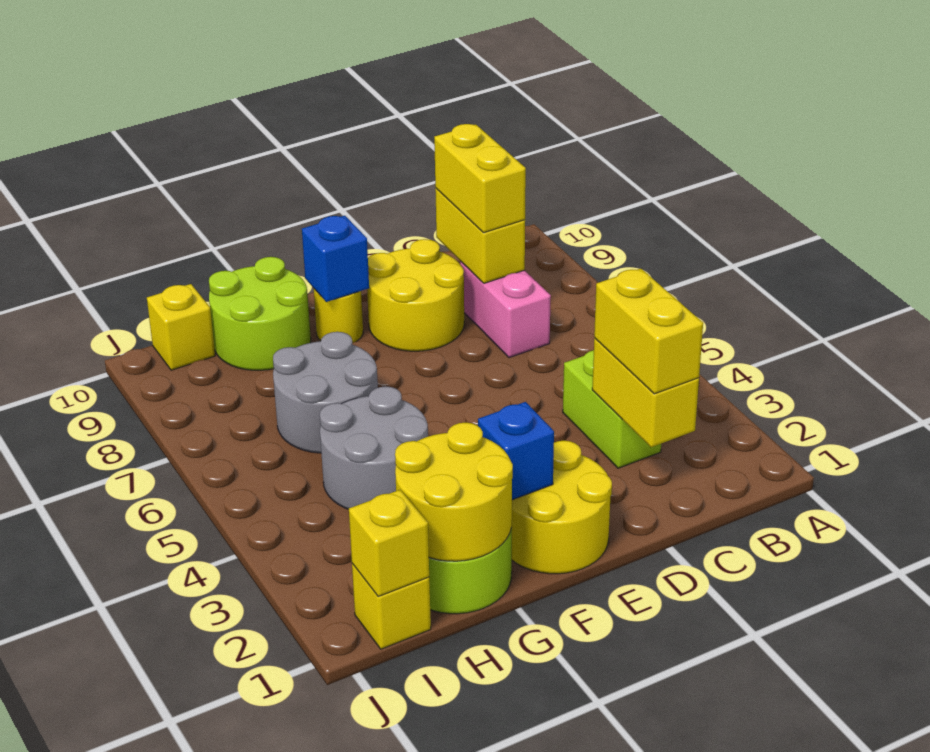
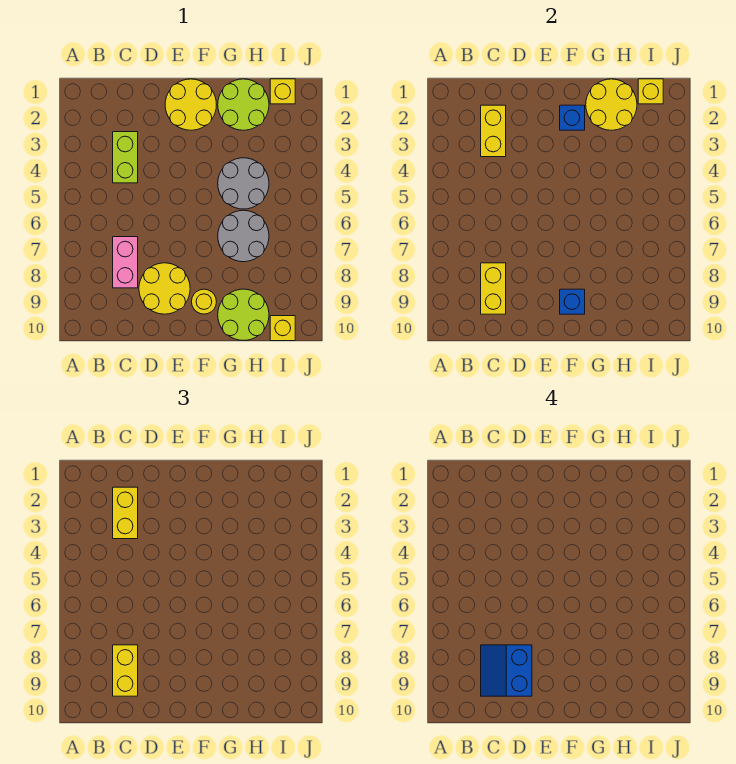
none -> blue slope C8:D9 level 4 top D

